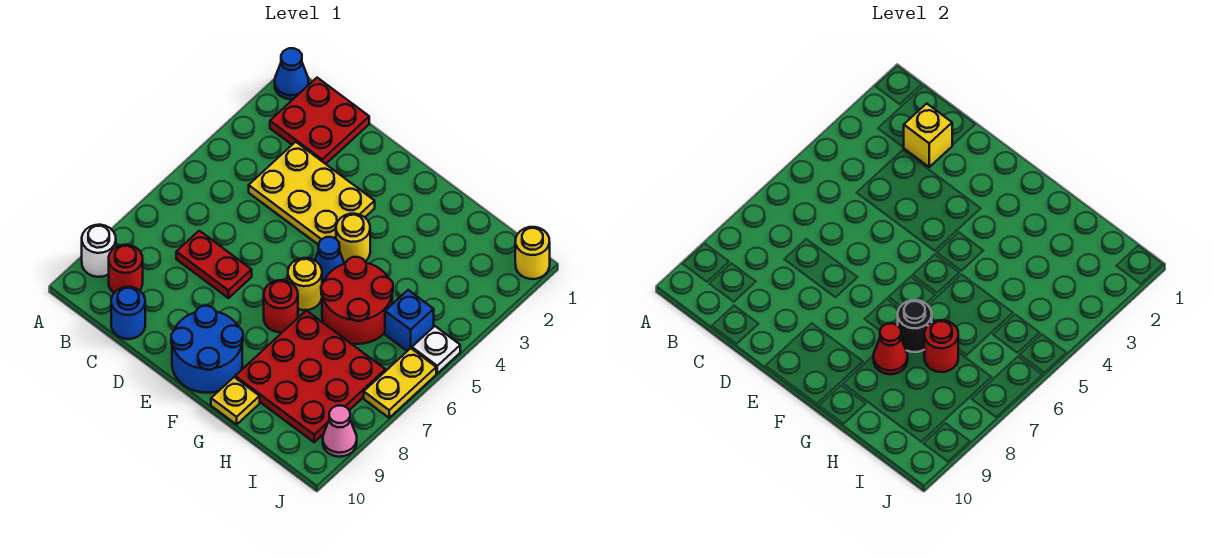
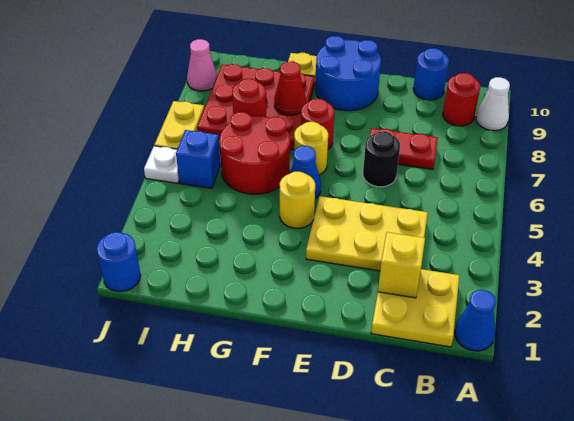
white round brick A9 level 1 -> white cone A9 level 1
red plate B1:C2 level 1 -> yellow plate B1:C2 level 1
black round brick G7 level 2 -> black round brick D6 level 1
yellow round brick J1 level 1 -> blue round brick J1 level 1

